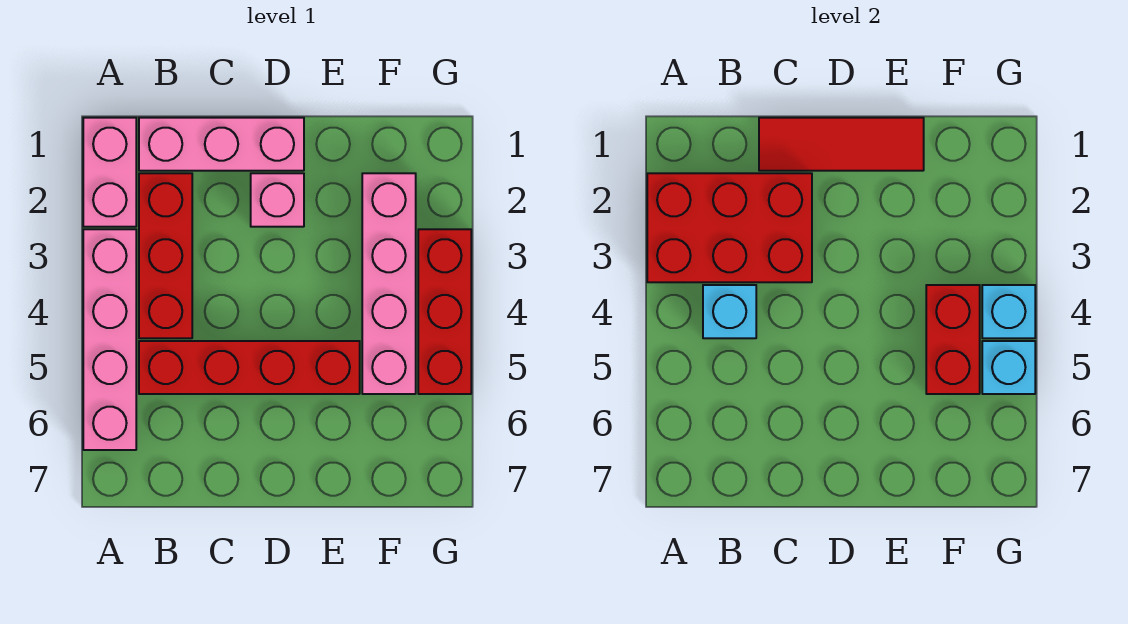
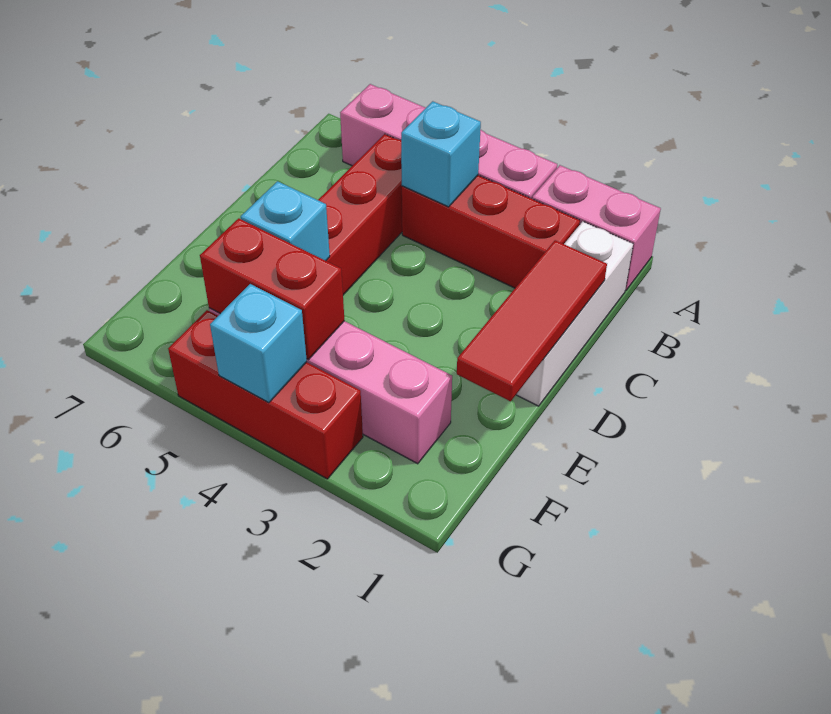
red brick A2:C3 level 2 -> none
pink brick B1:D1 level 1 -> white brick B1:D1 level 1
pink brick D2 level 1 -> none
cyan brick G5 level 2 -> cyan brick E5 level 2

